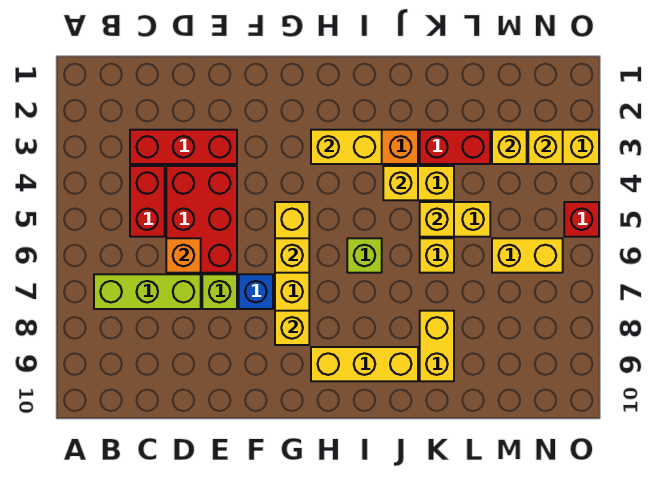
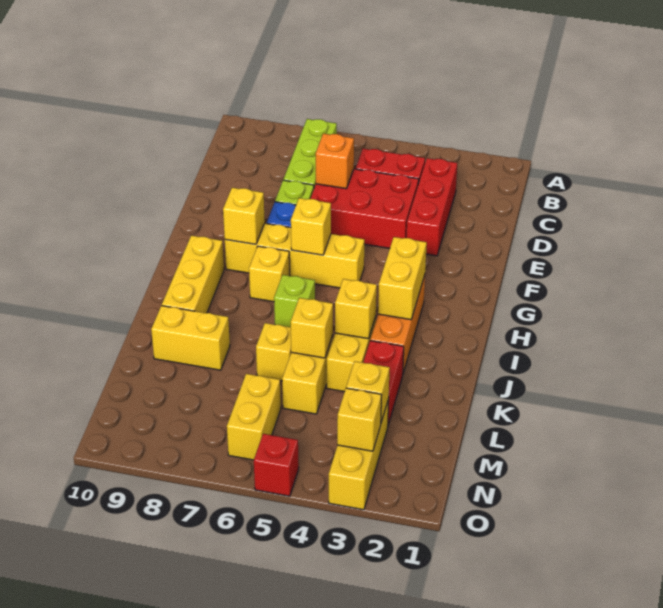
none -> yellow brick H7 level 1

